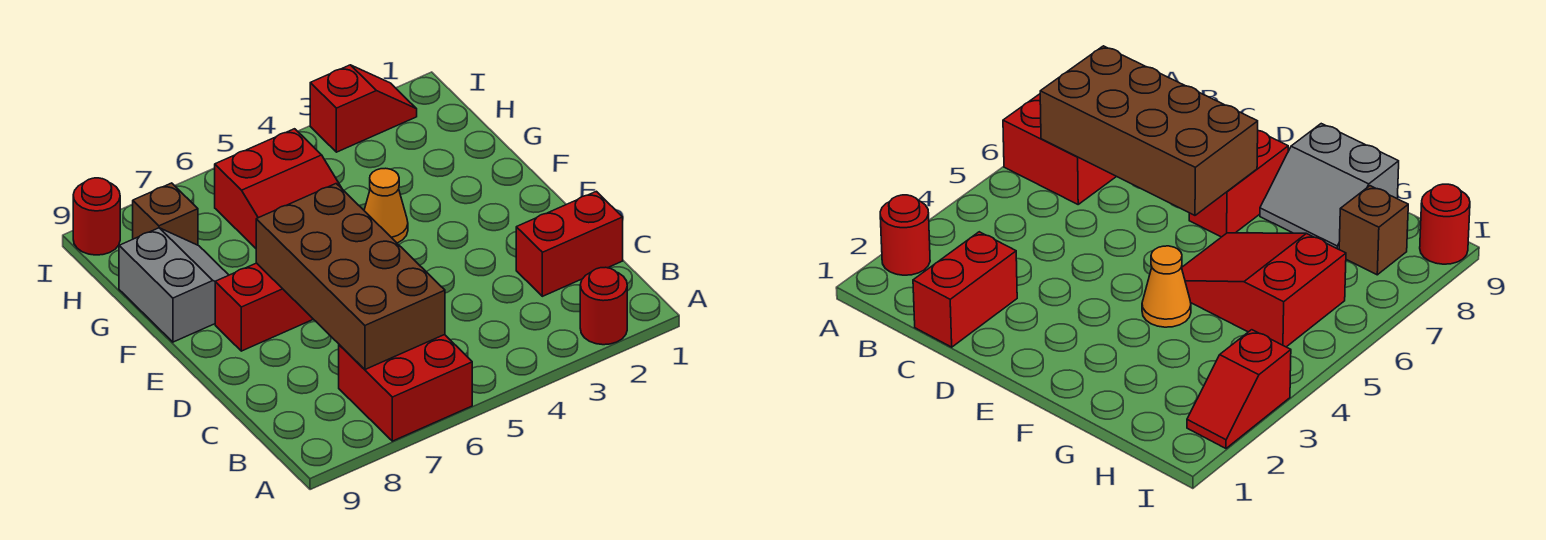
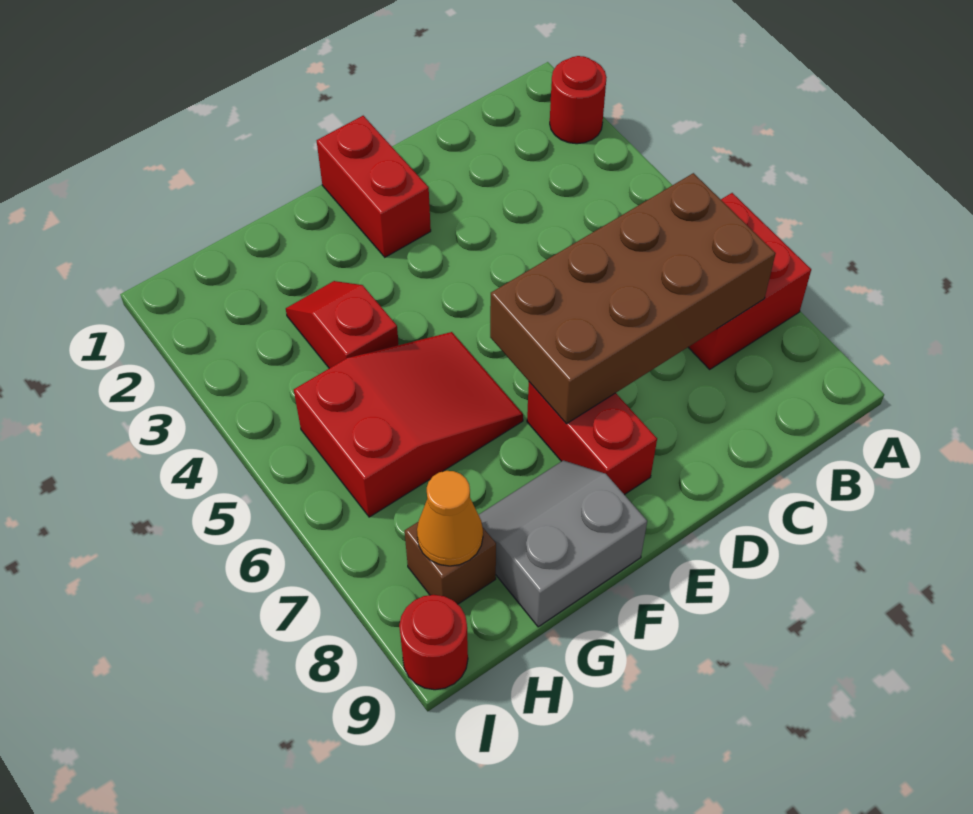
red brick C1:C2 level 1 -> red brick E1:E2 level 1
orange cone F4 level 1 -> orange cone H8 level 2
red slope I2:I3 level 1 top 3 -> red slope G3:G4 level 1 top 4

